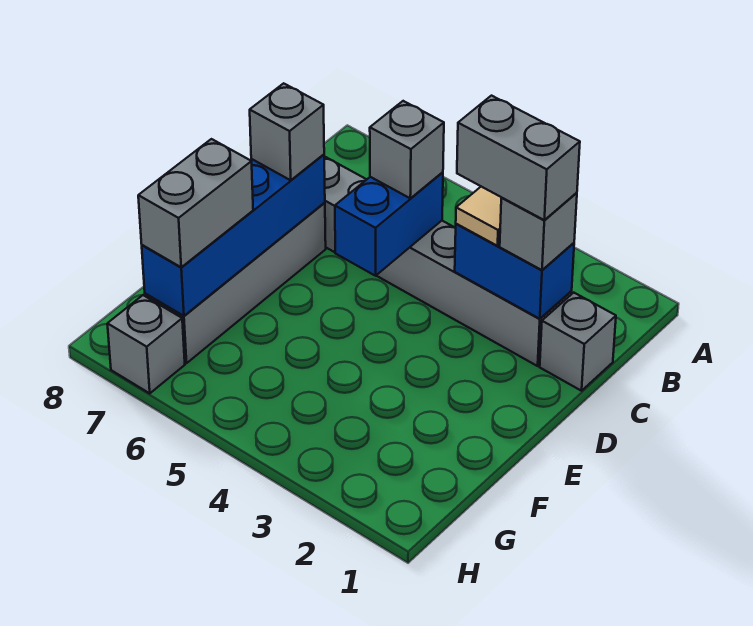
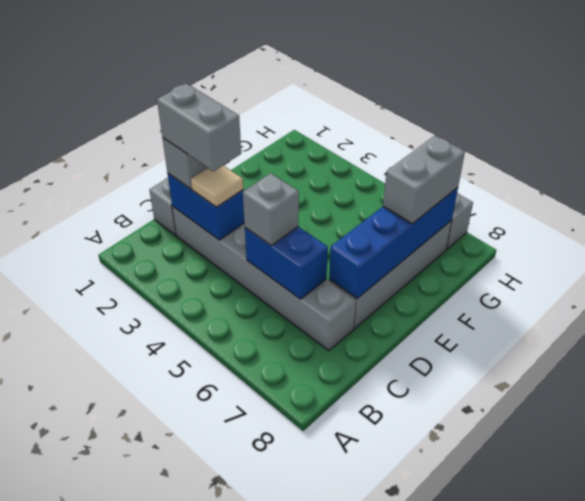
blue brick C5:D5 level 2 -> blue brick C5:C6 level 2
grey brick D7 level 3 -> none

